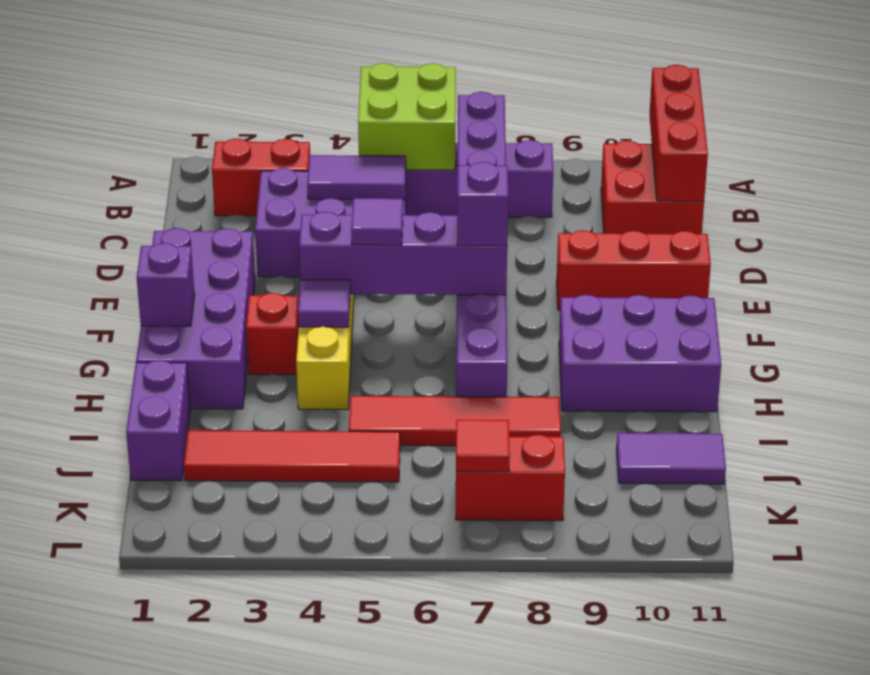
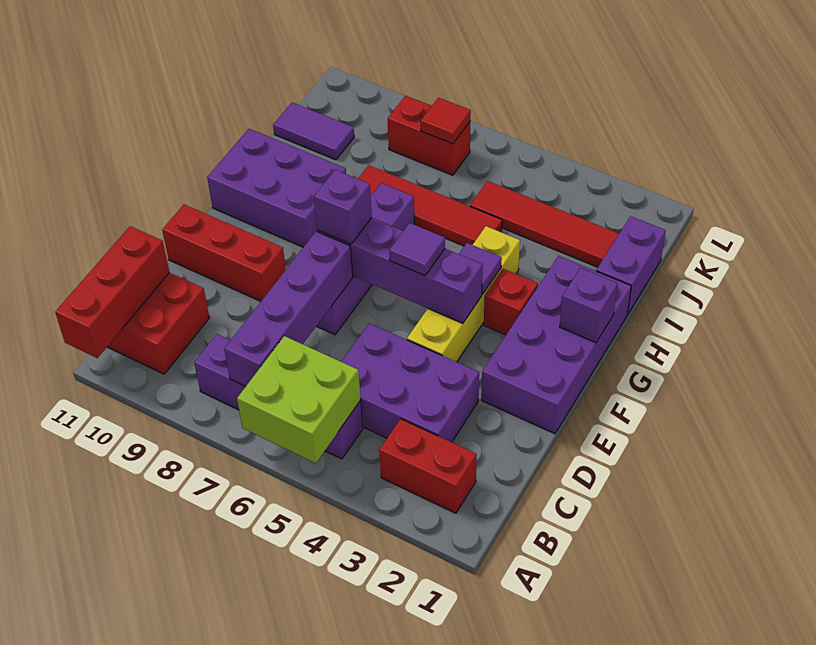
purple tile C4:C5 level 2 -> none

